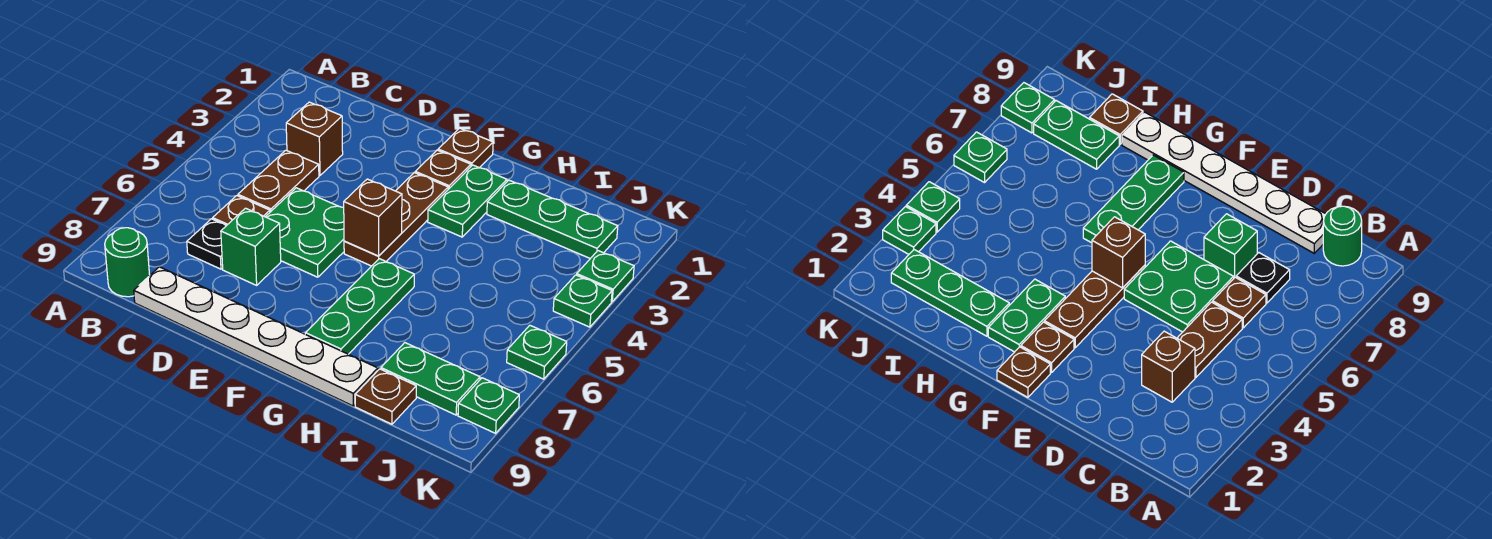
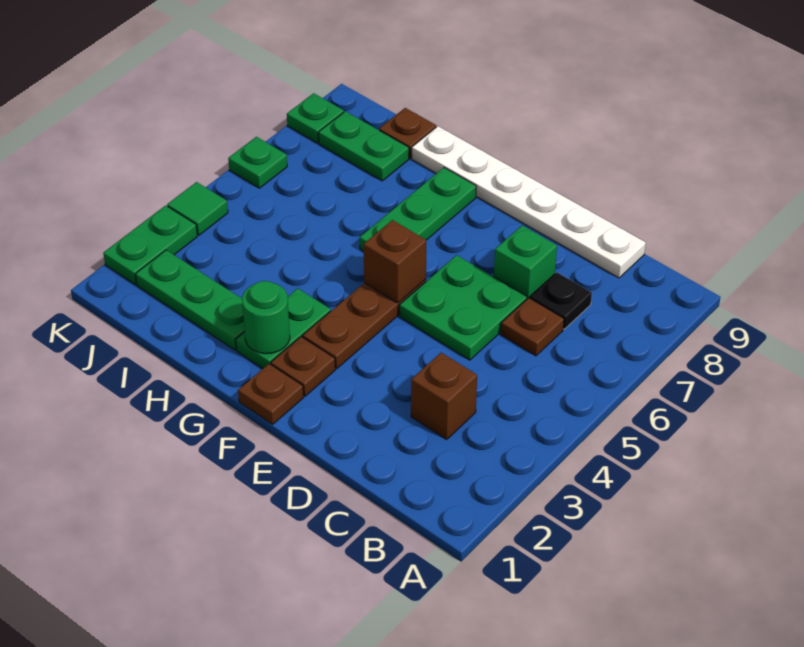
green round brick B9 level 1 -> green round brick G2 level 2
brown plate C4:C5 level 1 -> none
green plate K3 level 1 -> green plate K2:K3 level 1
green plate K4 level 1 -> green tile K4 level 1

